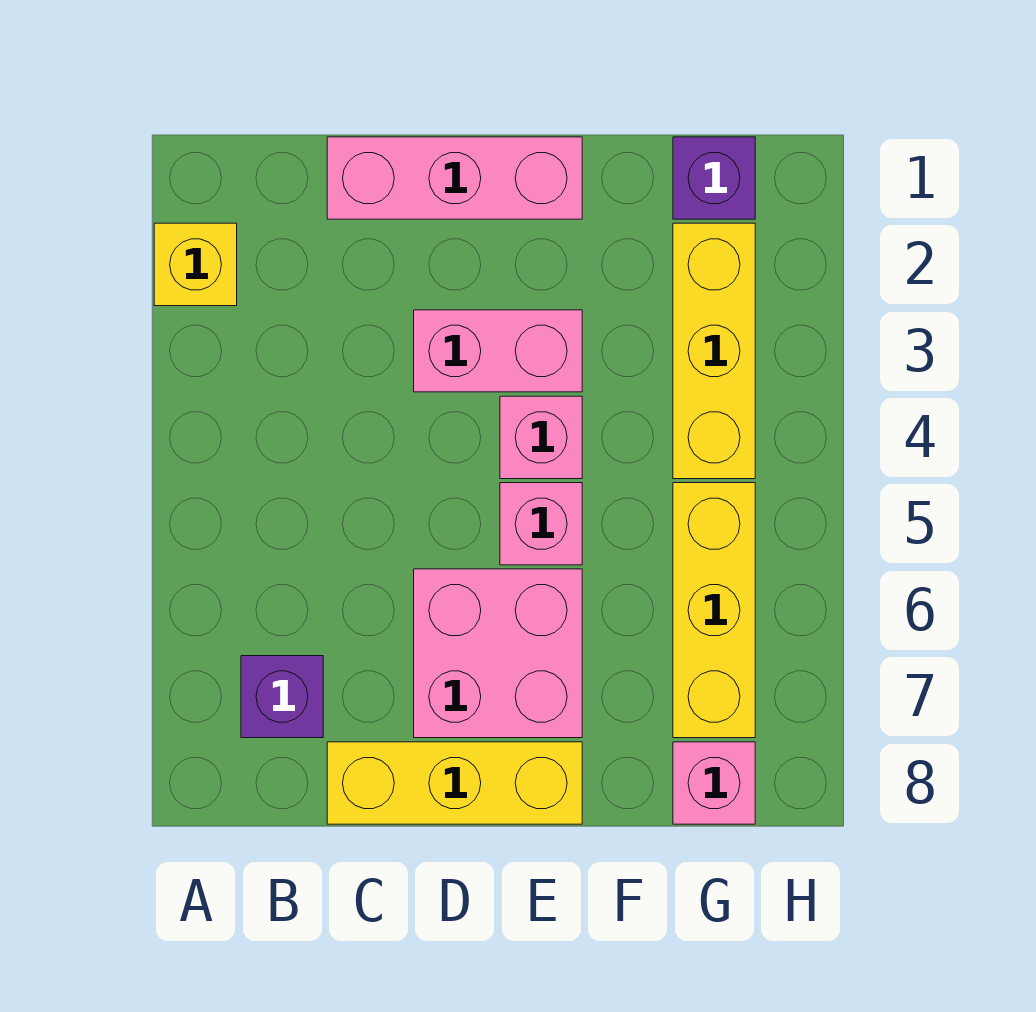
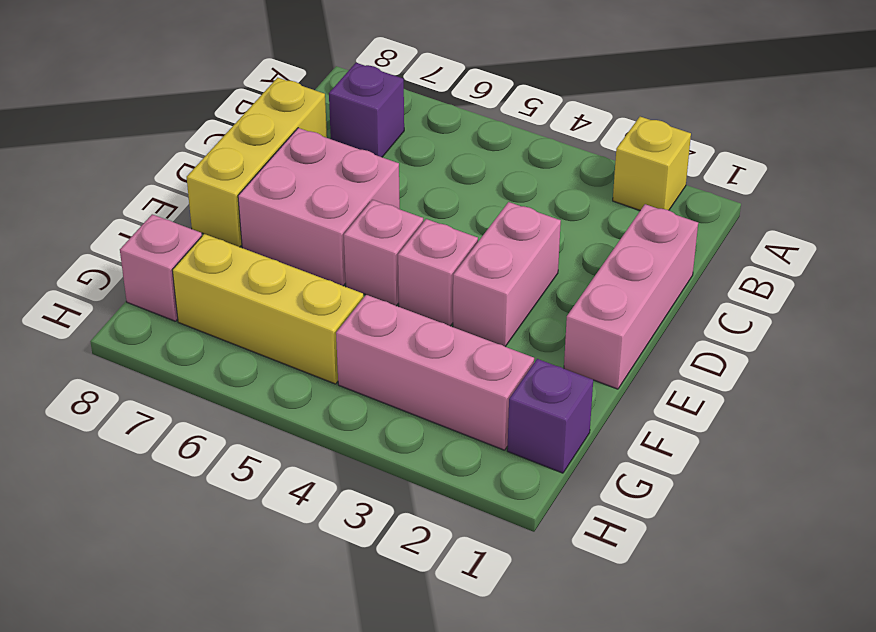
yellow brick G2:G4 level 1 -> pink brick G2:G4 level 1

